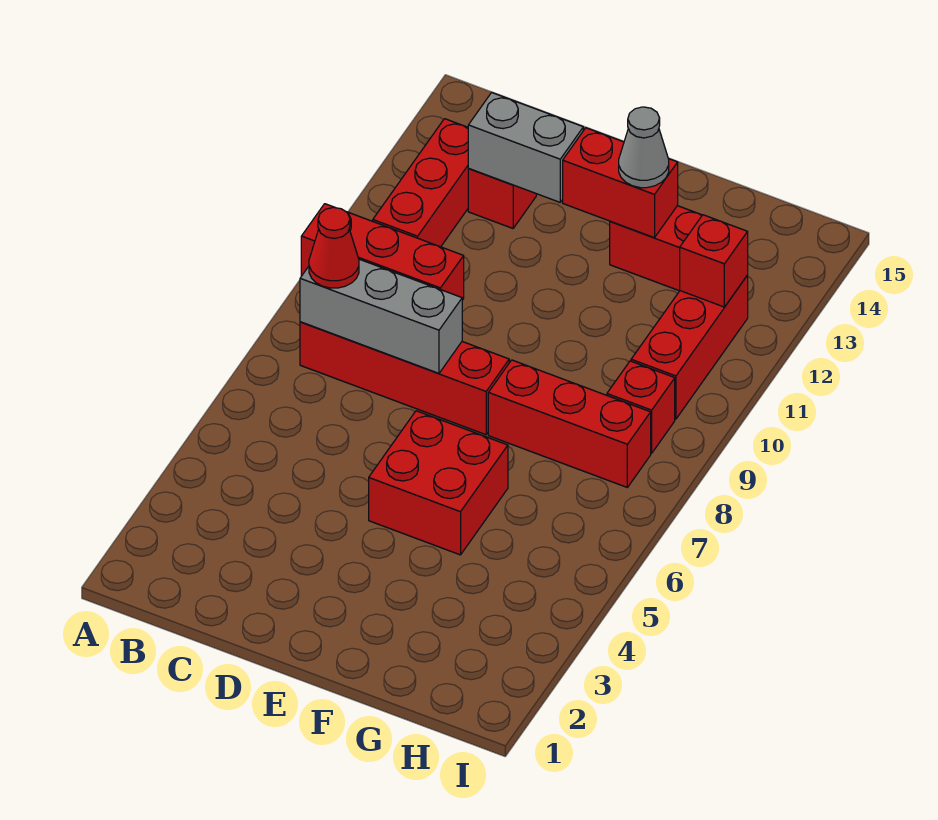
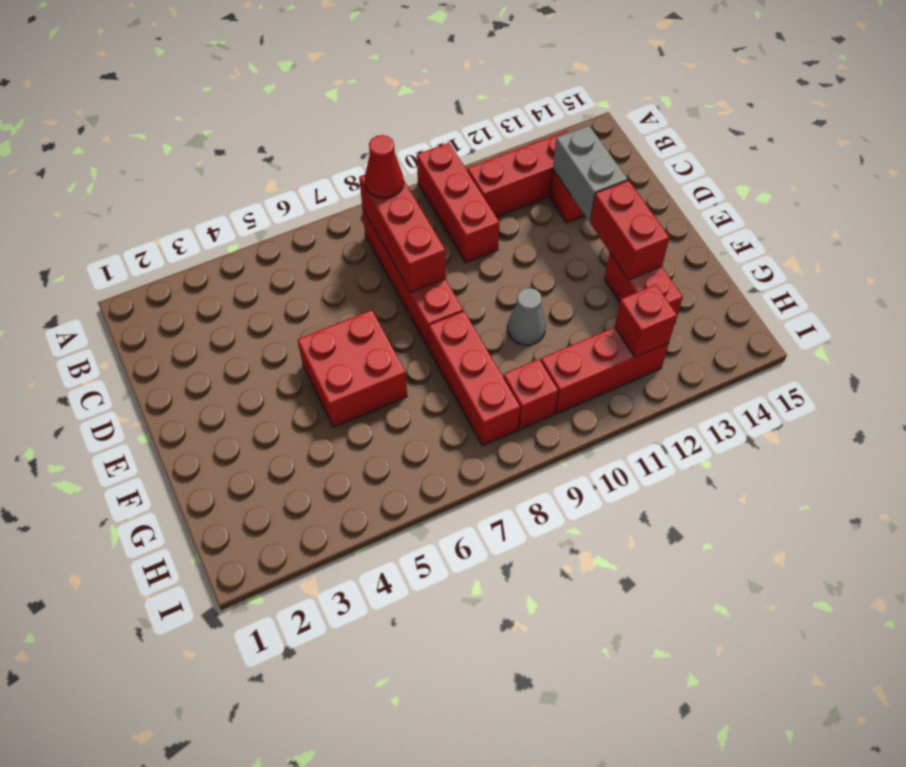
grey brick B8:D8 level 2 -> red brick B8:D8 level 2
grey cone F13 level 3 -> grey cone F10 level 1

